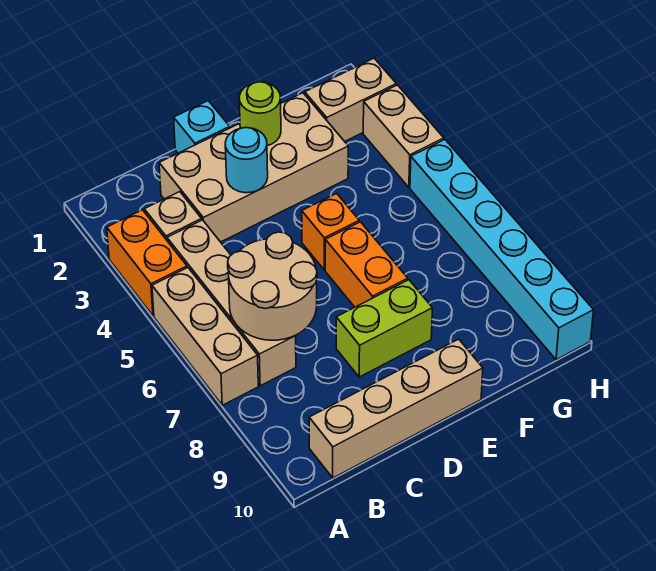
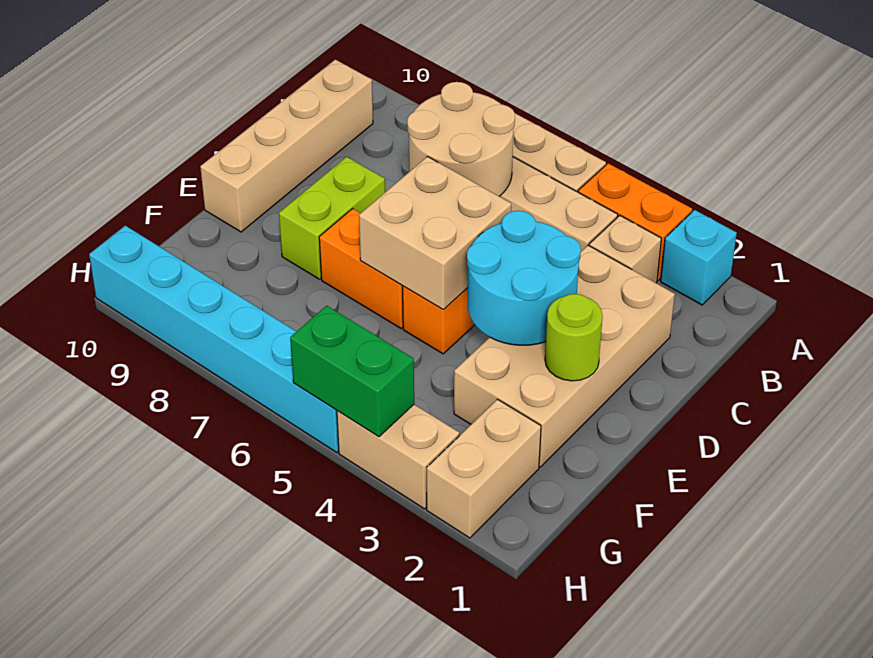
cyan brick D1 level 1 -> cyan brick A2 level 1
cyan round brick D3 level 2 -> cyan round brick D3:E4 level 2
none -> tan brick D5:E6 level 2
none -> green brick H4:H5 level 2

